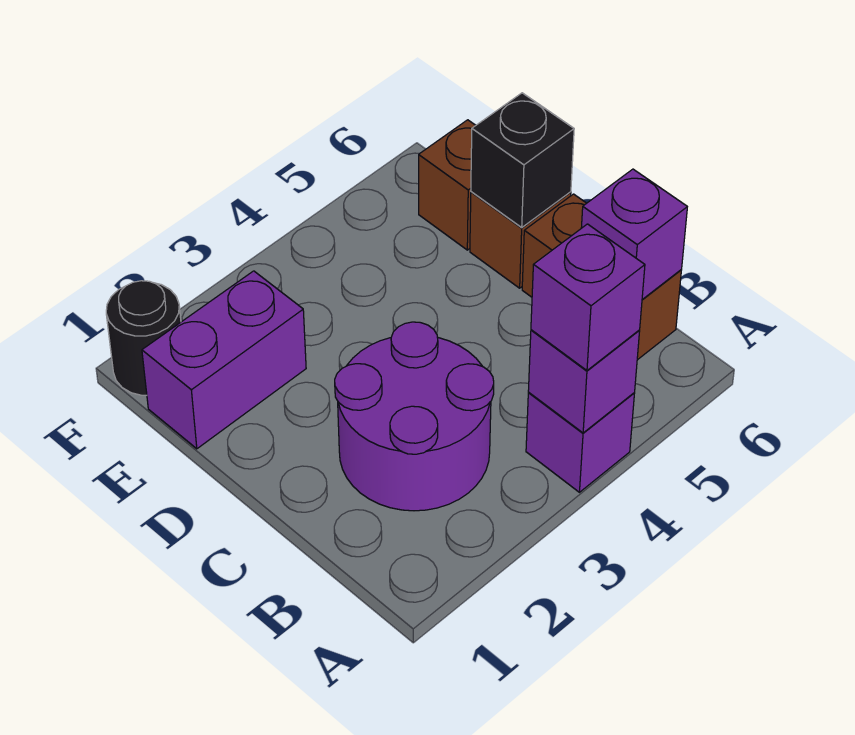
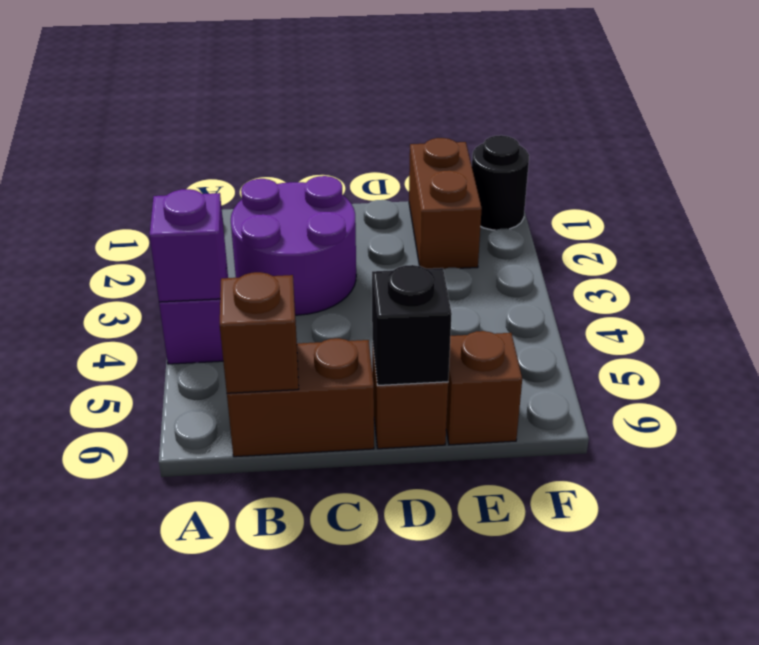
purple brick A4 level 3 -> none
purple brick B6 level 2 -> brown brick B6 level 2
purple brick E1:E2 level 1 -> brown brick E1:E2 level 1

